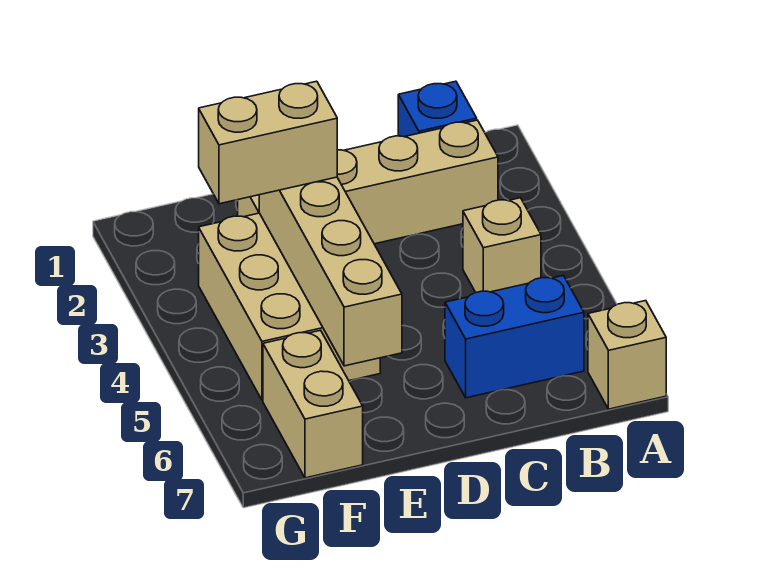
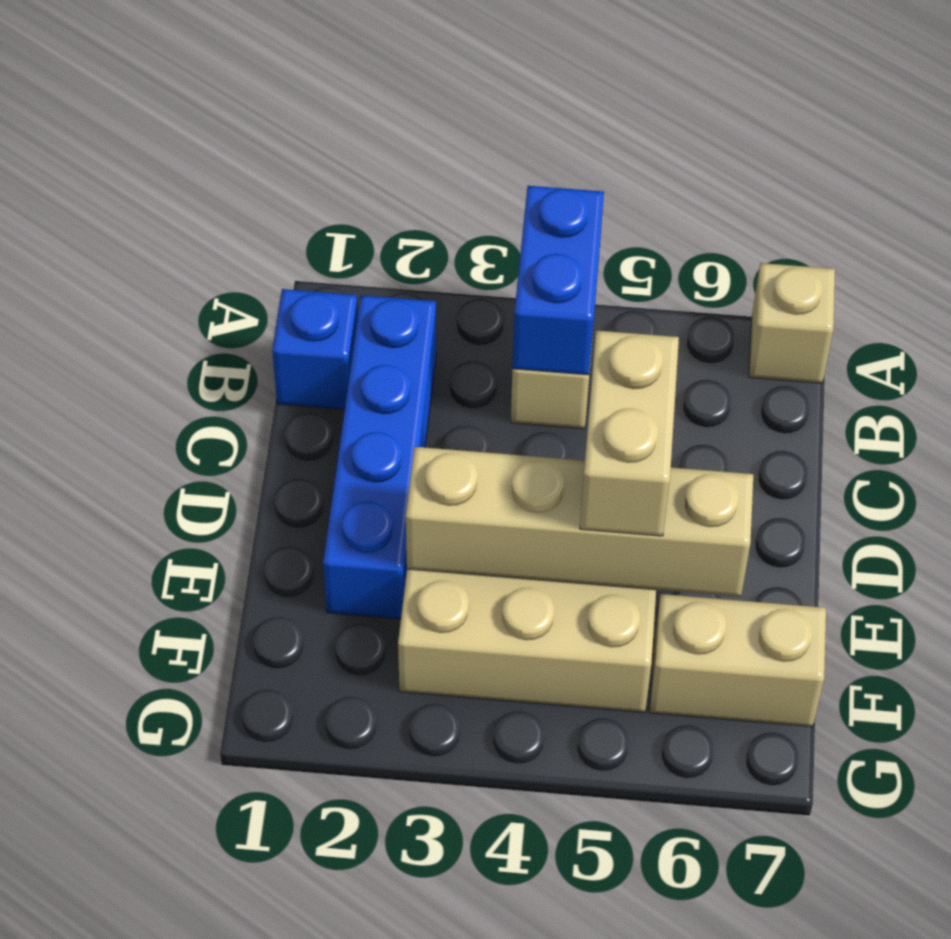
tan brick B2:E2 level 1 -> blue brick B2:E2 level 1
blue brick B6:C6 level 1 -> blue brick A4:B4 level 2
tan brick E3:F3 level 3 -> tan brick D5:E5 level 3

